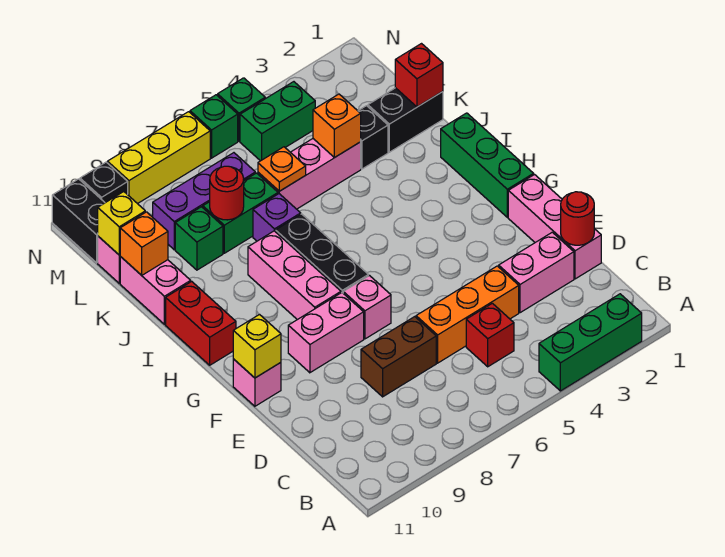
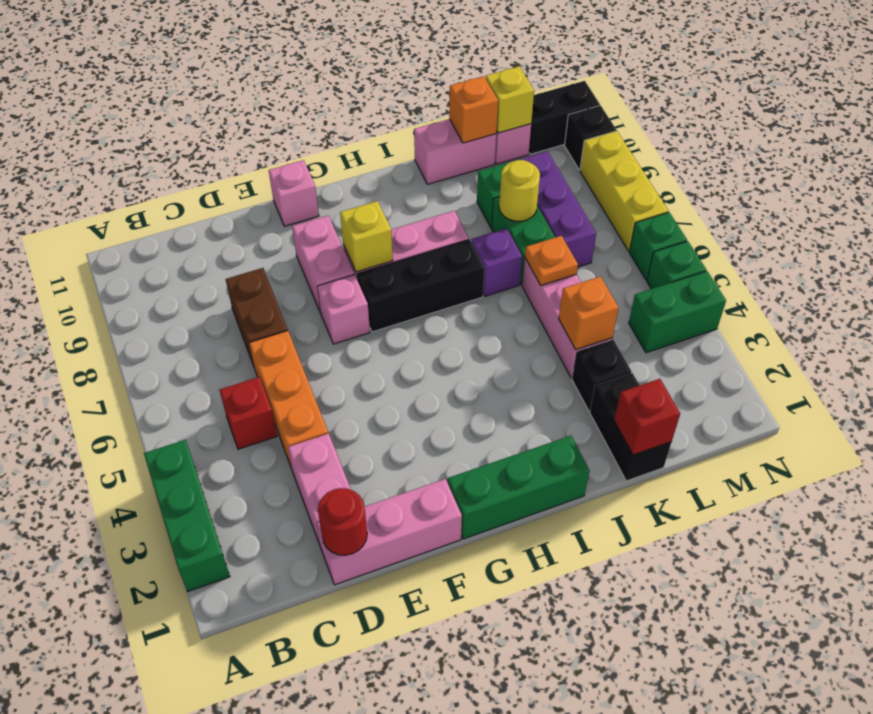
yellow brick F11 level 2 -> yellow brick G8 level 2
red brick H11:I11 level 1 -> none
red round brick K8 level 2 -> yellow round brick K8 level 2
green brick M4:M5 level 1 -> green brick M4:N4 level 1

